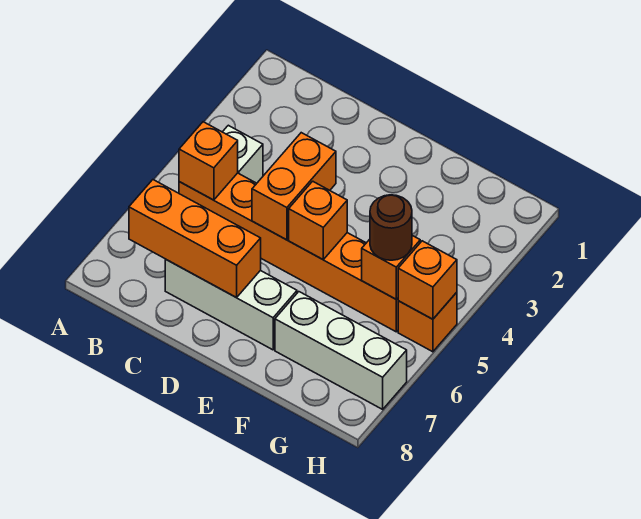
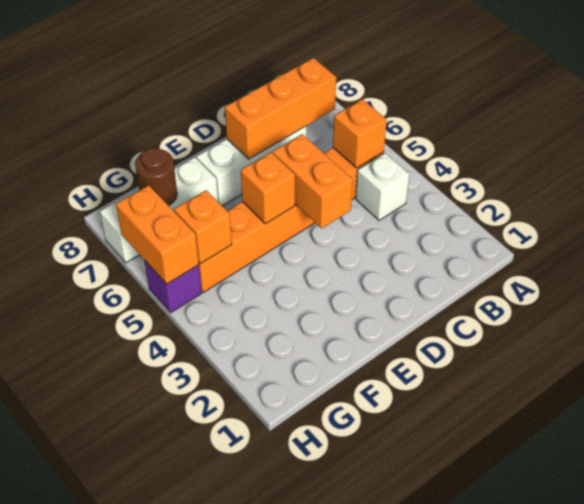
brown round brick G5 level 3 -> brown round brick G7 level 2
orange brick H5 level 1 -> purple brick H5 level 1
orange brick H5 level 2 -> orange brick H5:H6 level 2

